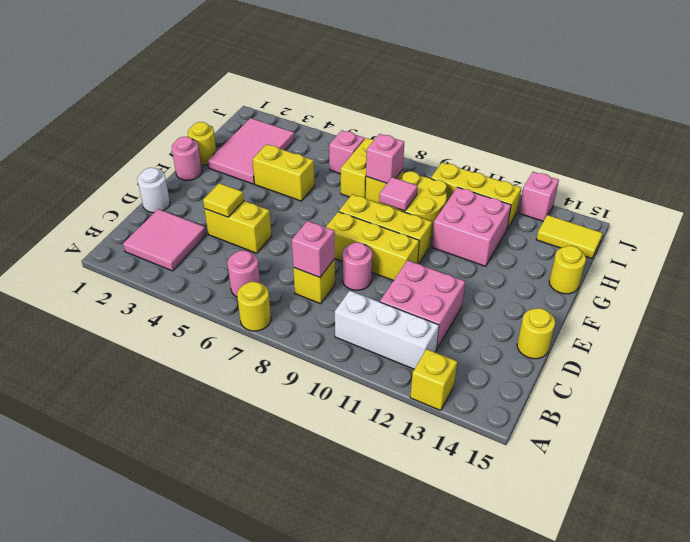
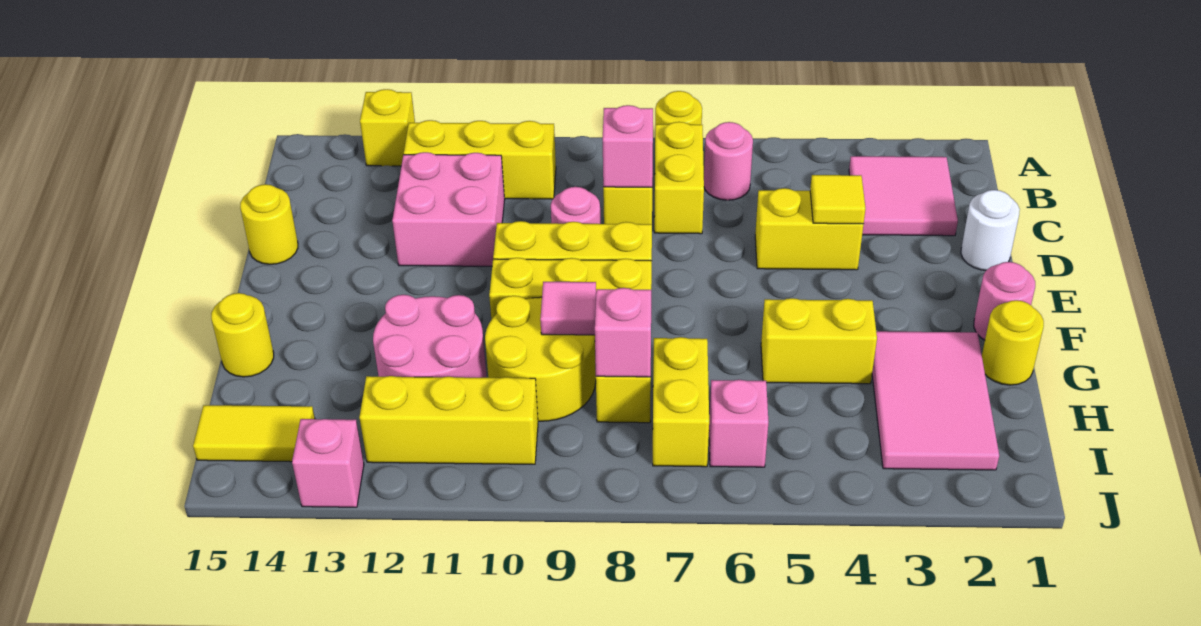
none -> yellow brick B7:C7 level 1
white brick B10:B12 level 1 -> yellow brick B10:B12 level 1
pink brick G11:H12 level 1 -> pink round brick G11:H12 level 1

